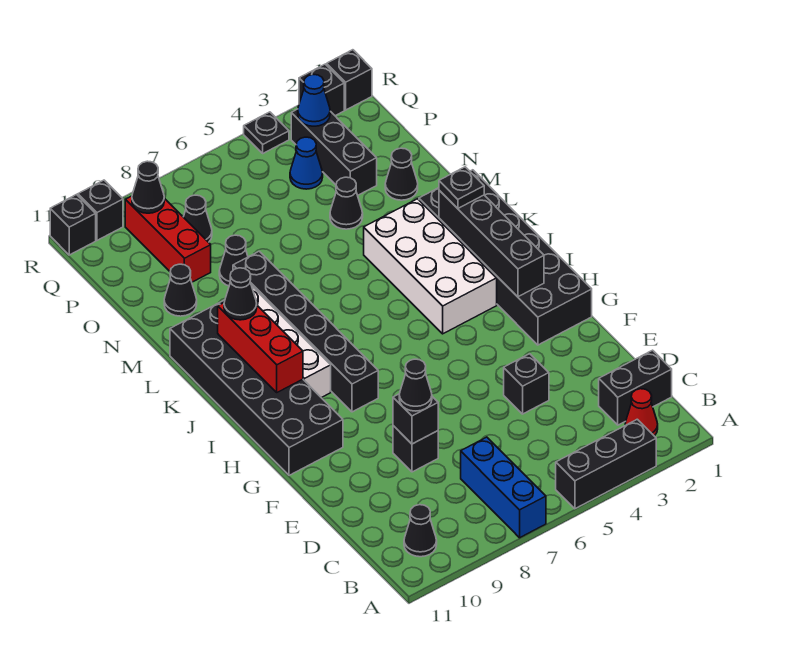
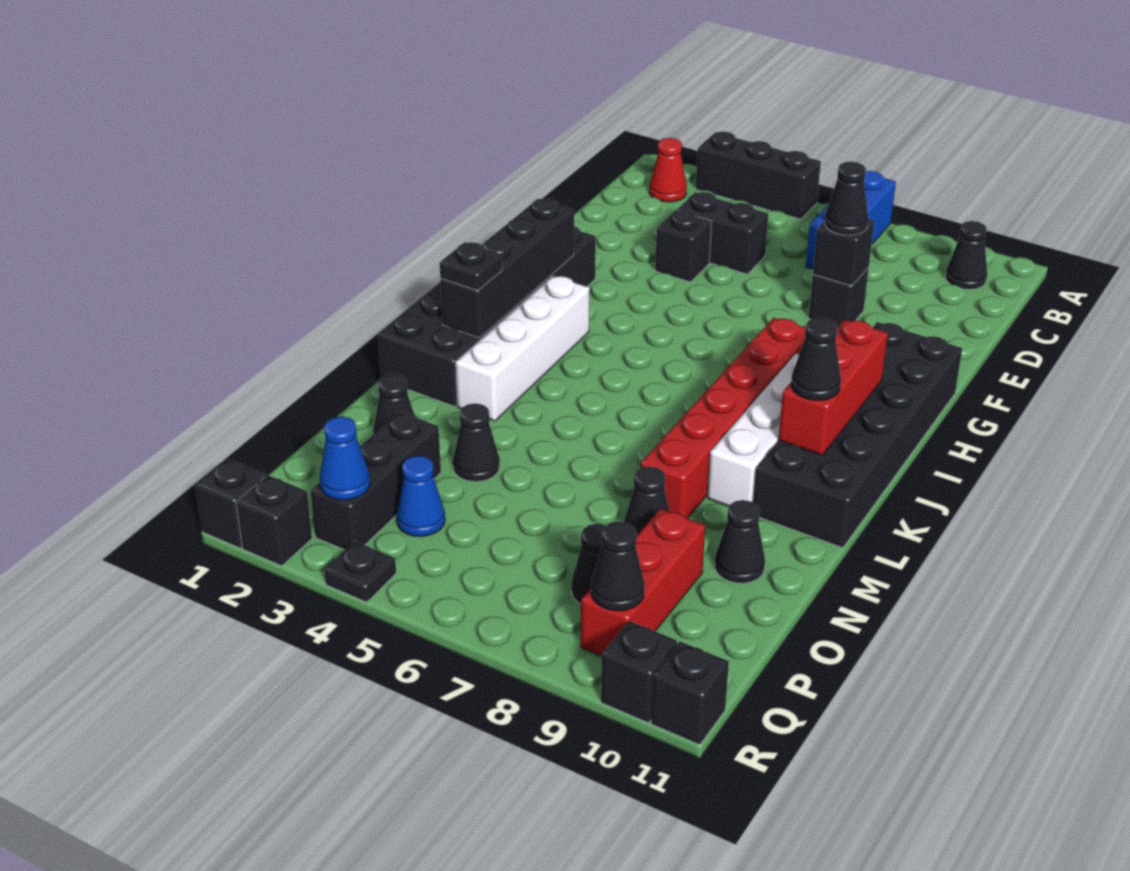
black brick C1:C2 level 1 -> black brick D4:D5 level 1
black brick H8:M8 level 1 -> red brick H8:M8 level 1
white brick I3:L4 level 1 -> white brick I3:L3 level 1

